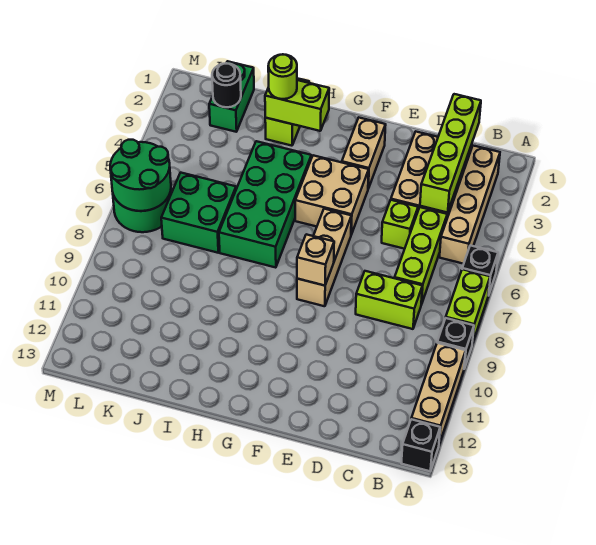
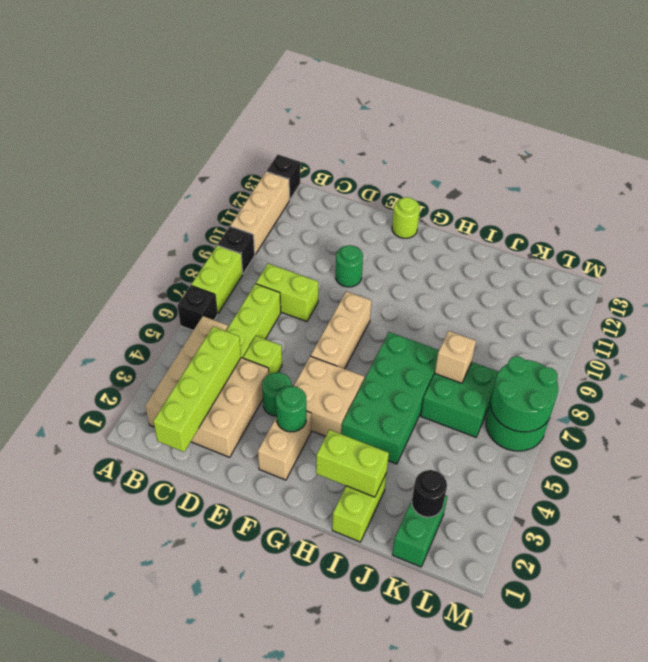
none -> green round brick E4 level 1
none -> green round brick E10 level 1
none -> green round brick F3 level 2
tan brick F8 level 2 -> tan brick J7 level 2
lime round brick I2 level 3 -> lime round brick F13 level 1

